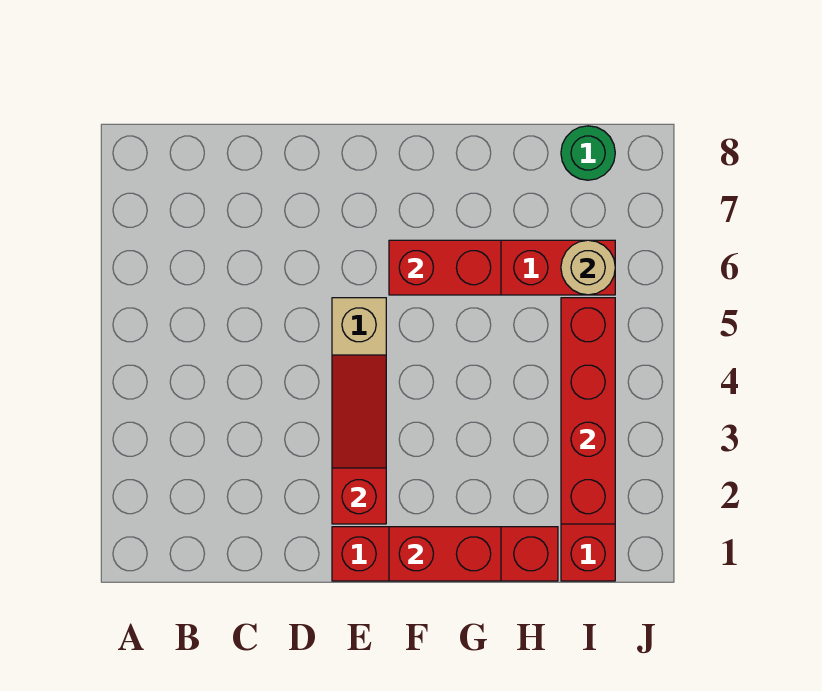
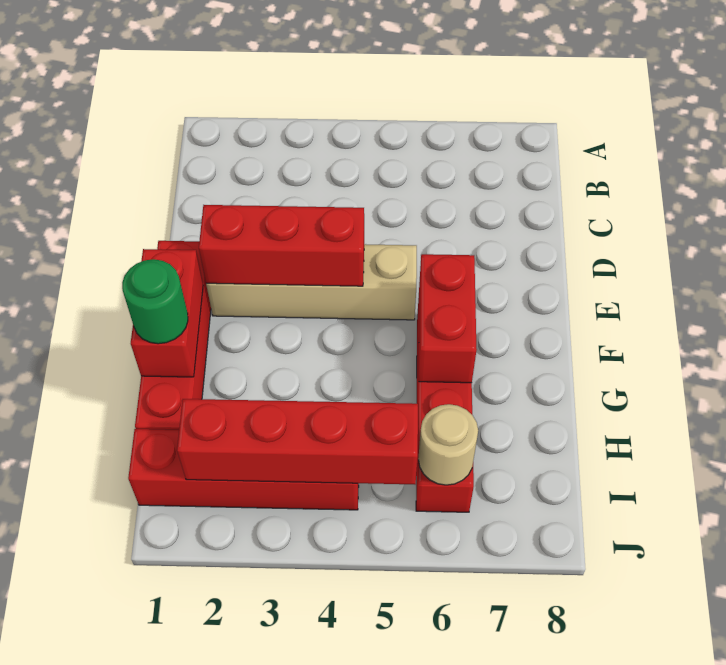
red slope E2:E4 level 2 top 2 -> red brick E2:E4 level 2
green round brick I8 level 1 -> green round brick G1 level 3

